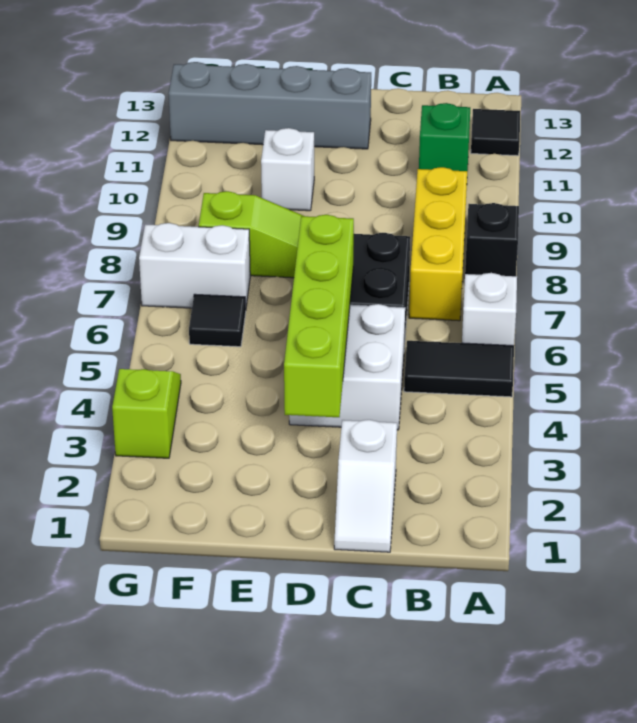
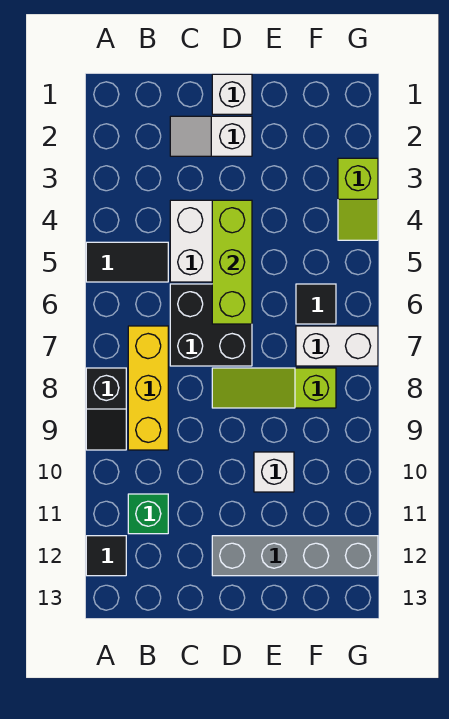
white brick A6 level 1 -> white brick D1 level 1
white slope C1:C2 level 1 top 2 -> white slope C2:D2 level 1 top D
lime brick D3:D6 level 2 -> lime brick D4:D6 level 2

